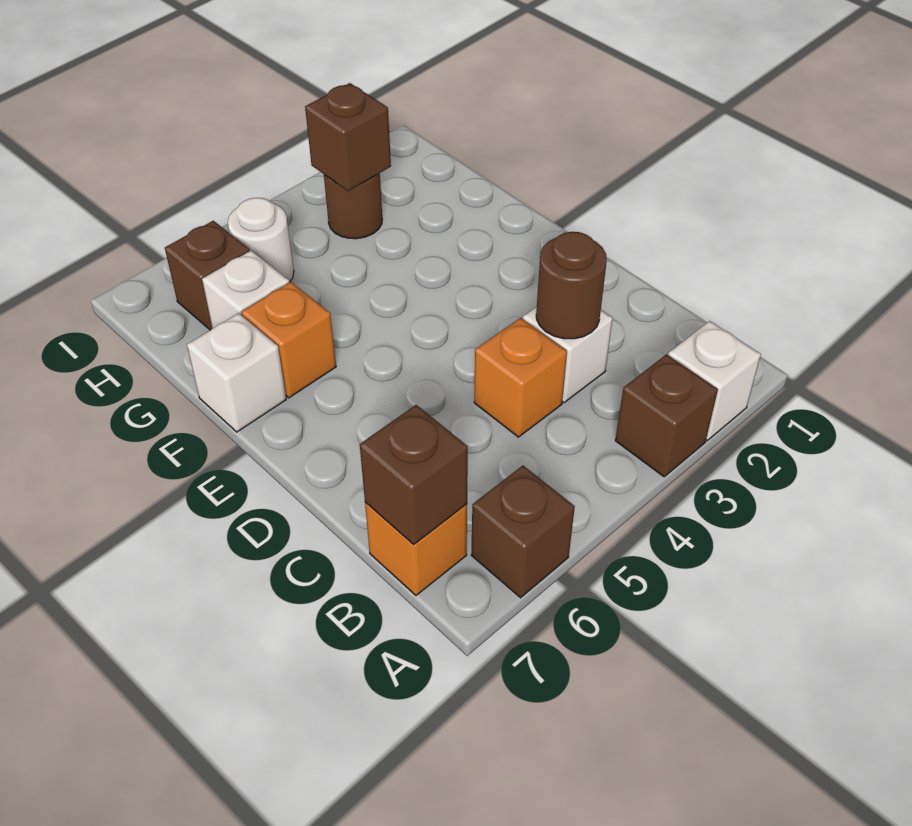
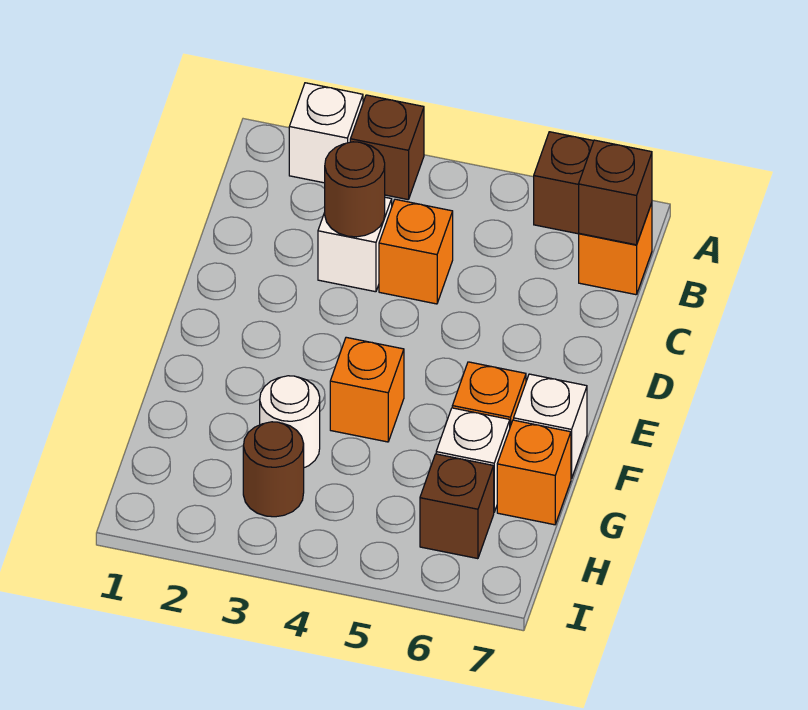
none -> orange brick F4 level 1
none -> orange brick G7 level 1
brown brick H3 level 2 -> none
white round brick H5 level 1 -> white round brick G3 level 1

